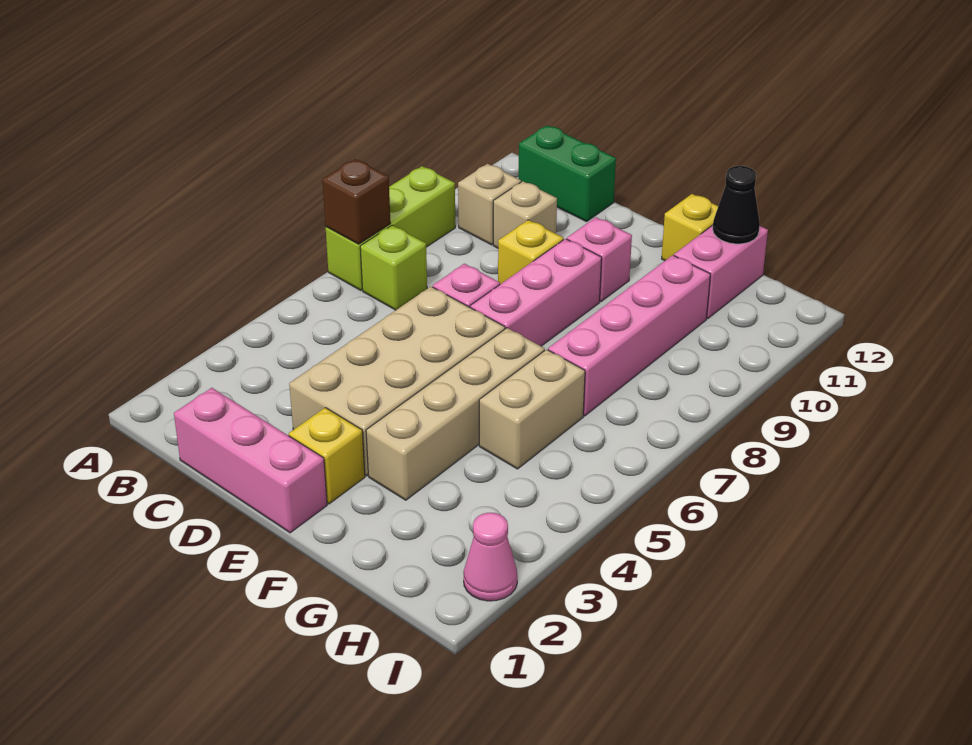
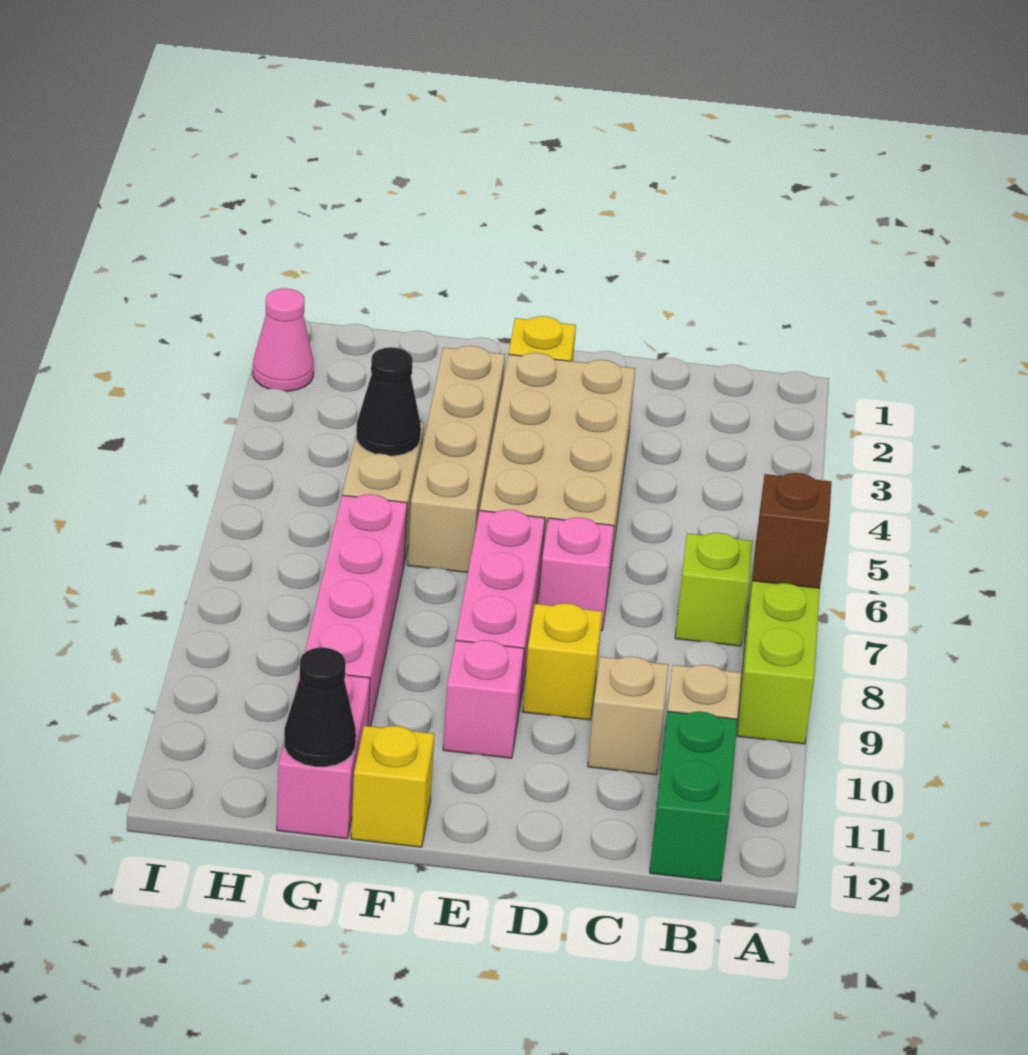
green brick B12:C12 level 1 -> green brick B11:B12 level 1
pink brick C1:E1 level 1 -> none
none -> black cone G5 level 2

